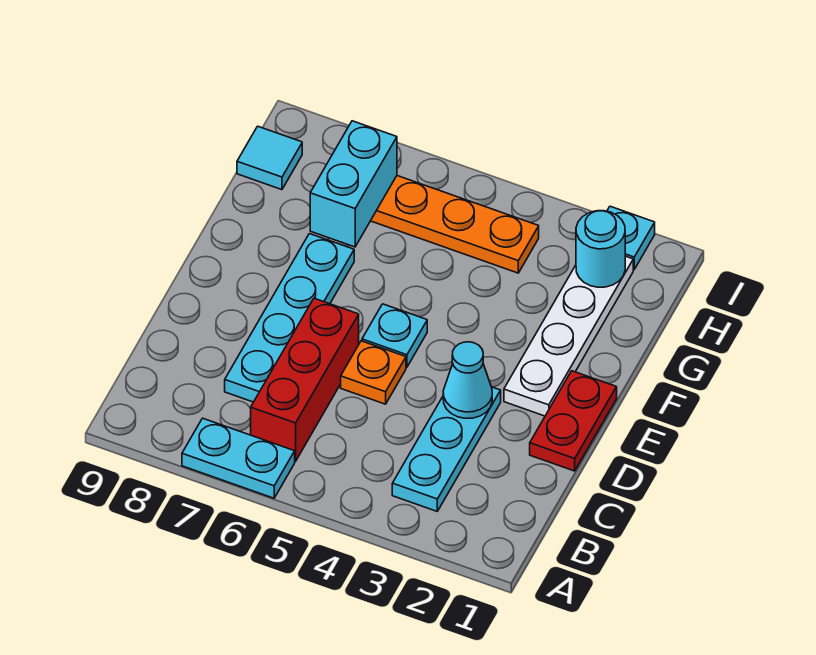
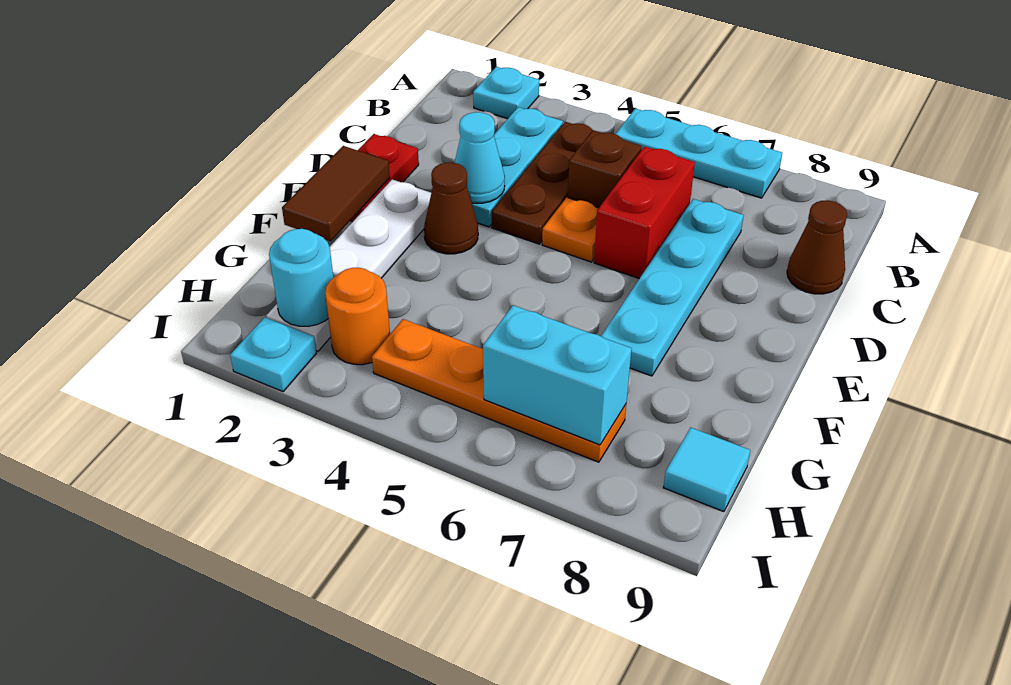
cyan plate A6:A7 level 1 -> cyan plate A5:A7 level 1
none -> brown plate B4:D4 level 1
red brick B6:D6 level 1 -> red brick C6:D6 level 1
none -> brown brick C5 level 1
none -> brown cone C9 level 1
none -> brown tile E1:F1 level 2
none -> brown cone E3 level 1
cyan plate E5 level 1 -> cyan plate A2 level 1
cyan brick G7:H7 level 2 -> cyan brick H6:H7 level 2
none -> orange round brick H3 level 1

